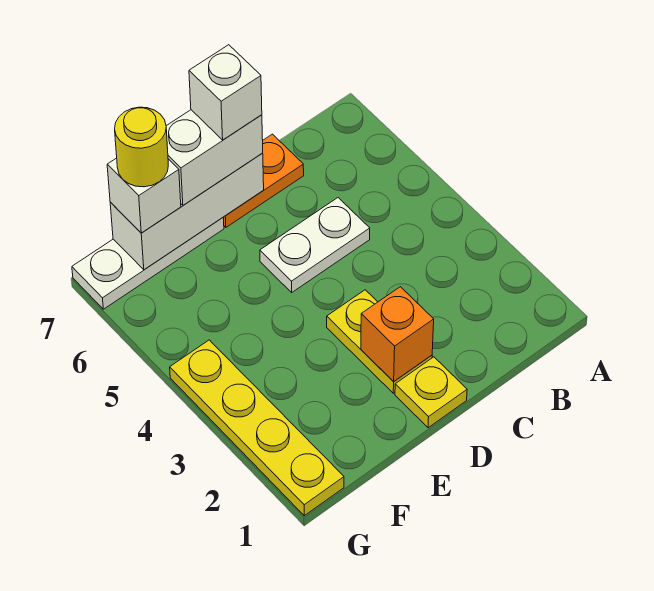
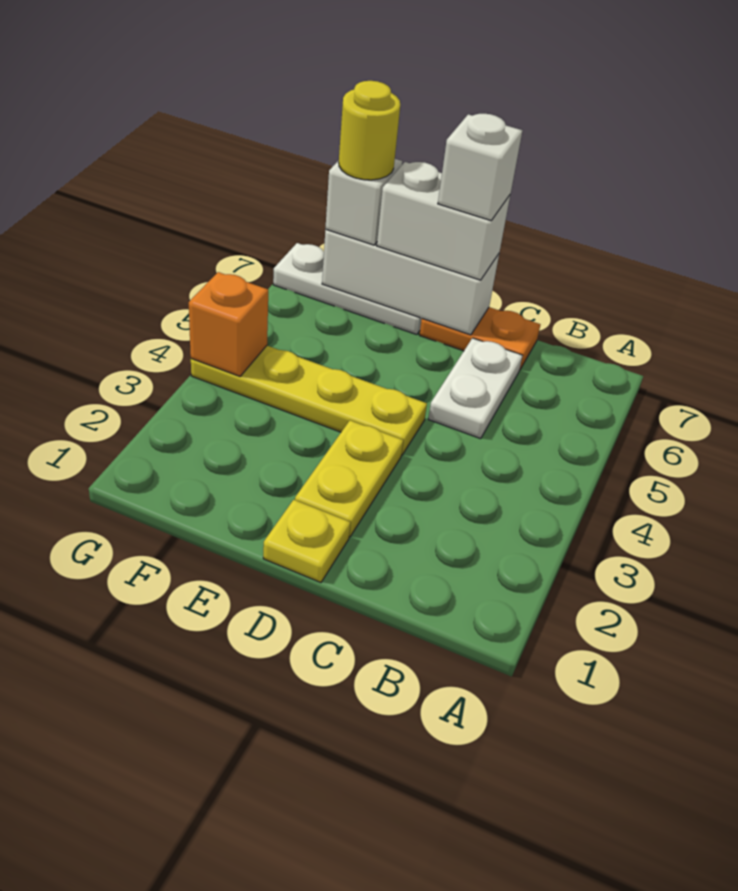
white plate C5:D5 level 1 -> white plate C5:C6 level 1
orange brick D2 level 2 -> orange brick G4 level 2
yellow plate G1:G4 level 1 -> yellow plate D4:G4 level 1

